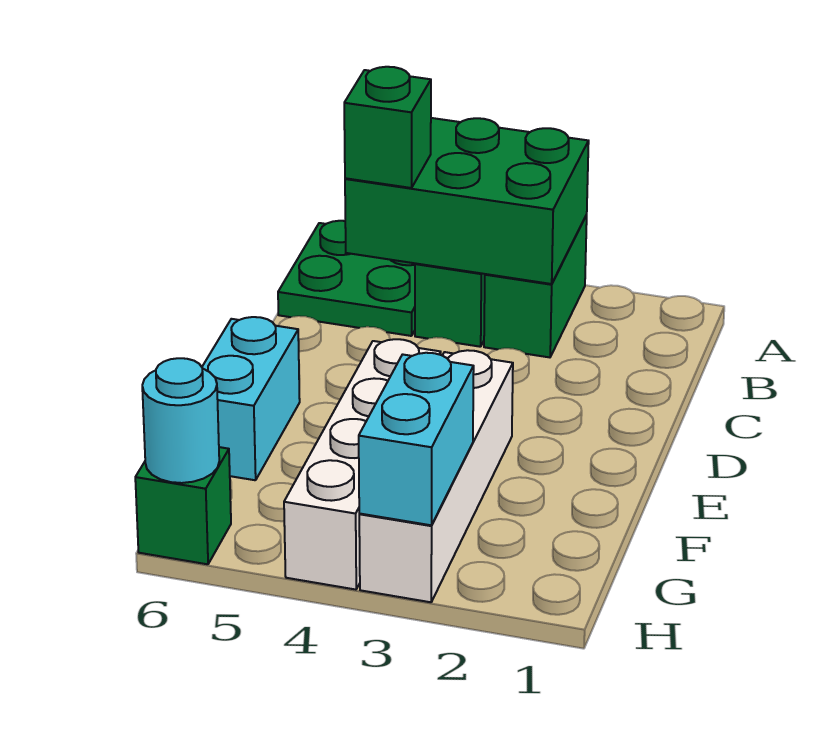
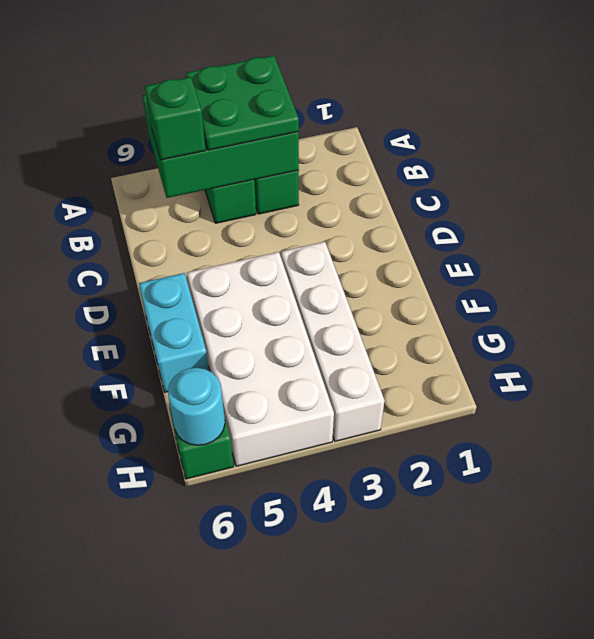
green plate A5:B6 level 1 -> green plate A3:B4 level 3
white brick E4:H4 level 1 -> white brick E4:H5 level 1
cyan brick G3:H3 level 2 -> none

